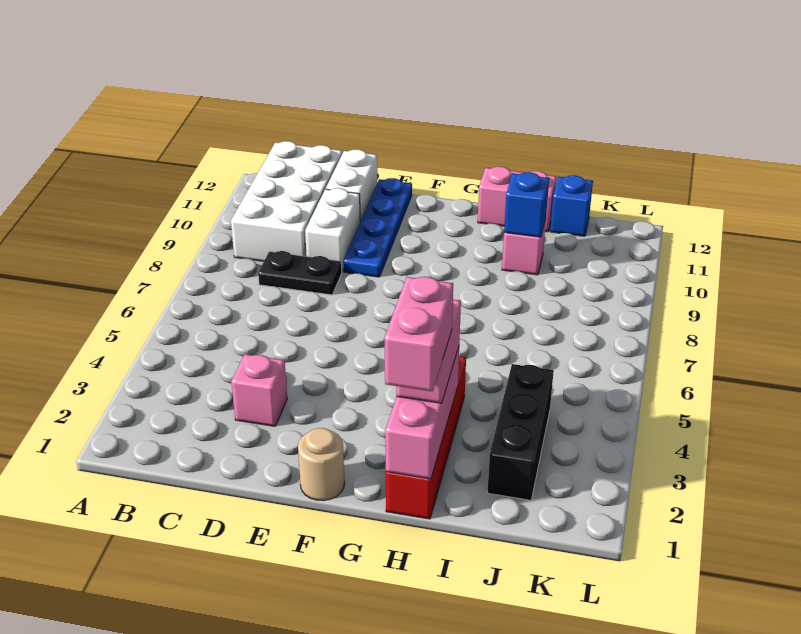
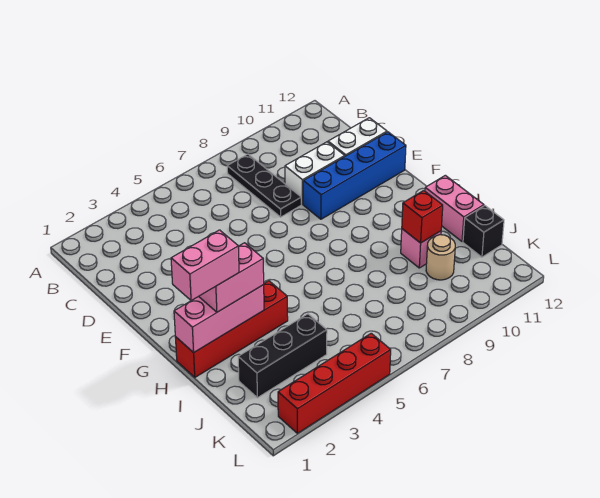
white brick B9:C12 level 1 -> none
black plate C8:D8 level 1 -> black plate B8:D8 level 1
pink brick D3 level 1 -> none
blue plate E9:E12 level 1 -> blue brick E9:E12 level 1
tan round brick F1 level 1 -> tan round brick J10 level 1
blue brick I10 level 2 -> red brick I10 level 2
blue brick J12 level 1 -> black brick J12 level 1
none -> red brick L2:L5 level 1

